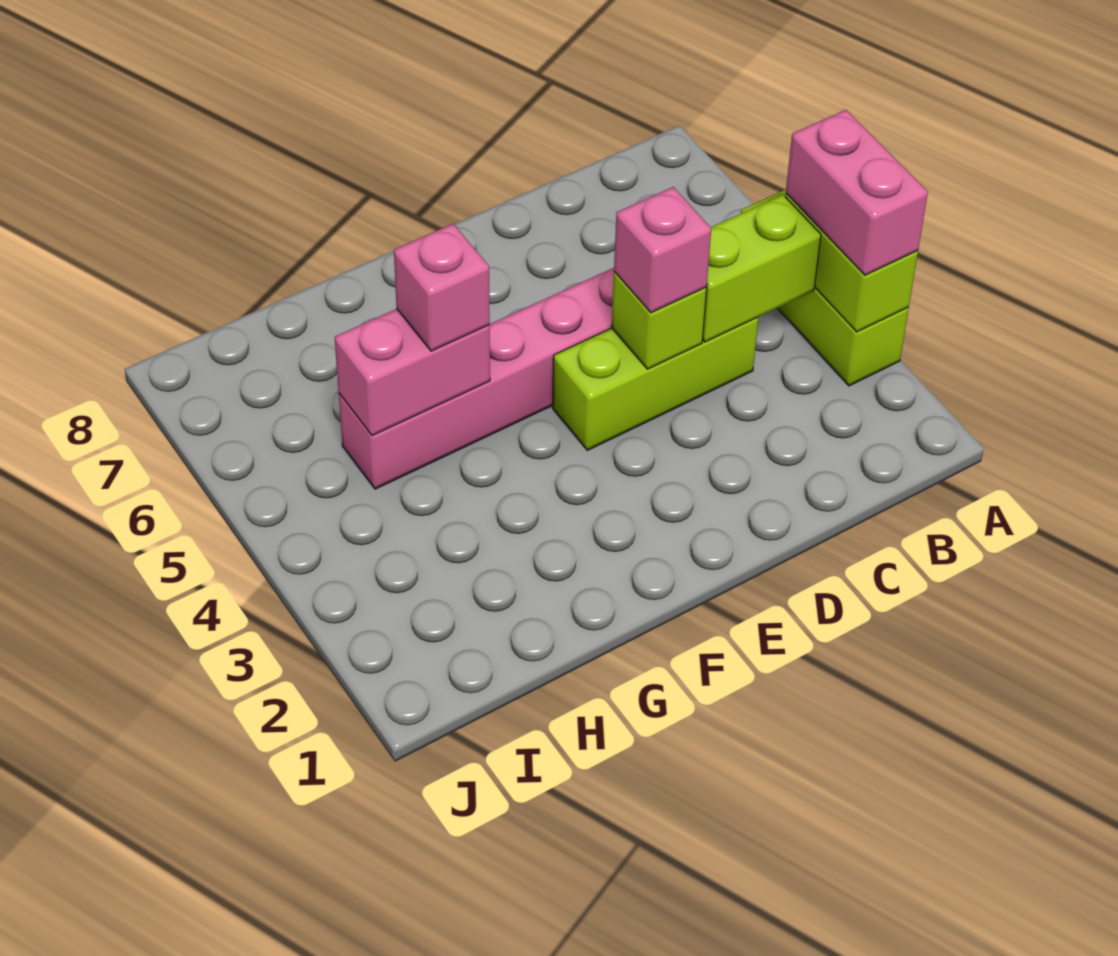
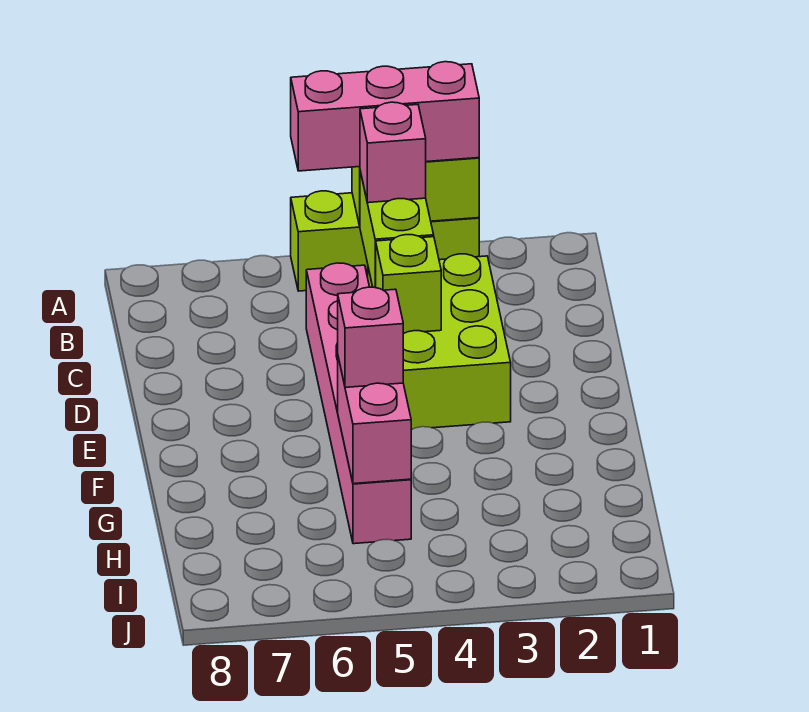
pink brick A3:A4 level 3 -> pink brick A3:A5 level 3
lime brick C4:E4 level 1 -> lime brick C3:E4 level 1
pink brick D4 level 3 -> pink brick B4 level 3

